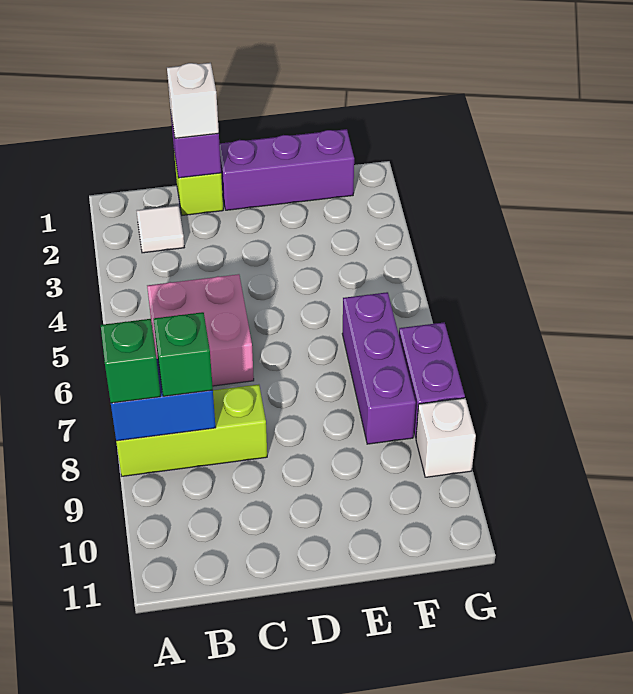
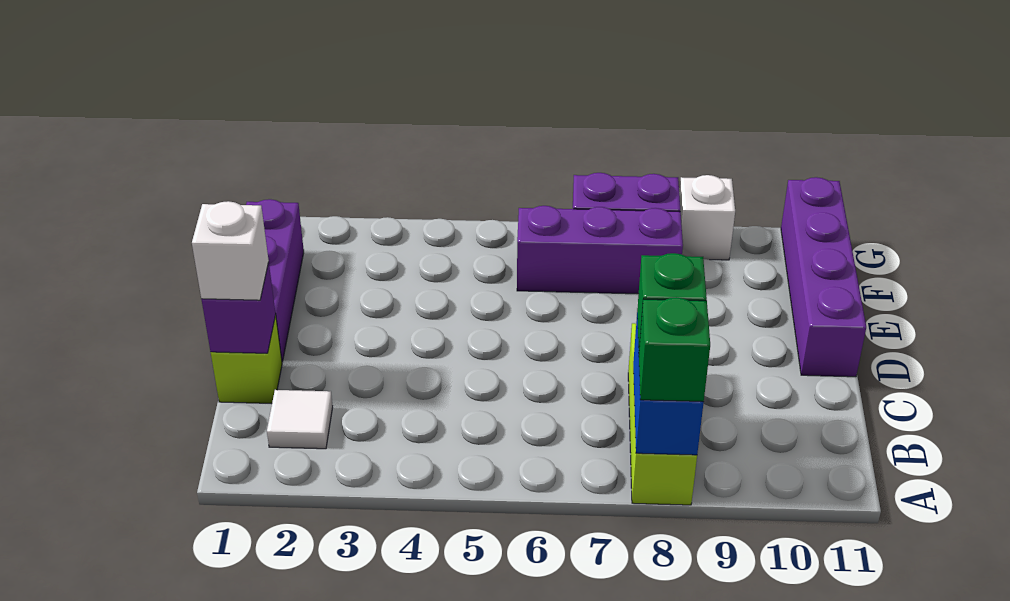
pink brick B5:C6 level 1 -> none
none -> purple brick D11:G11 level 1

